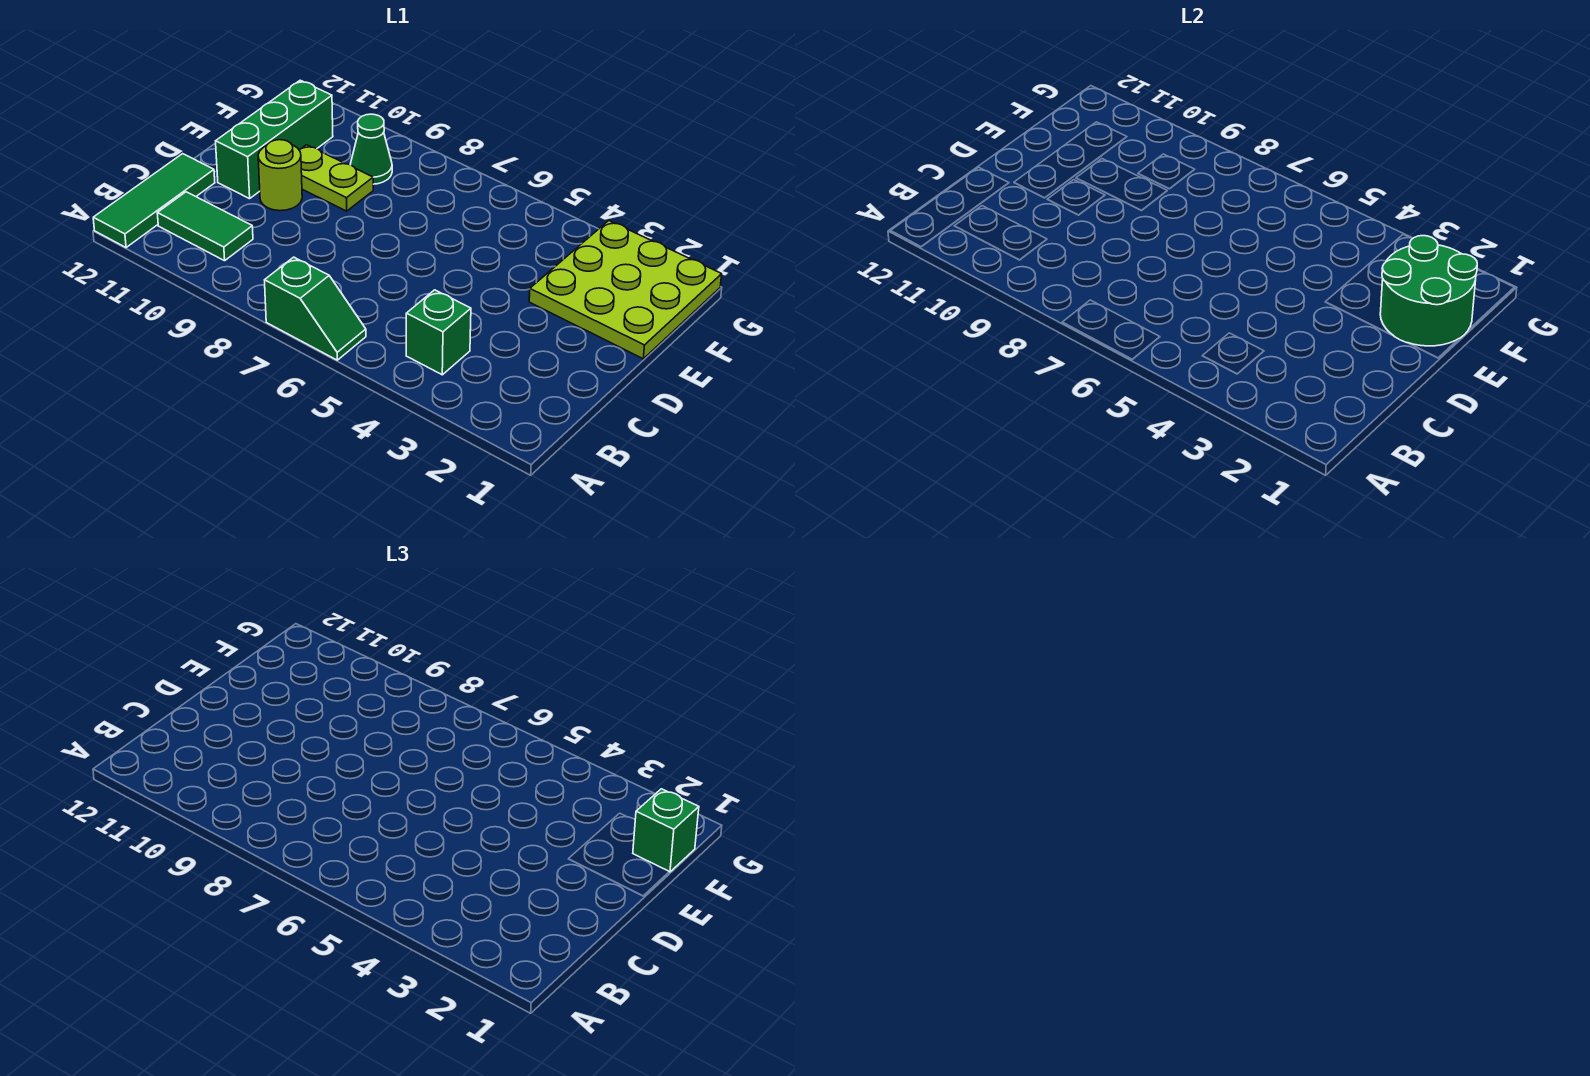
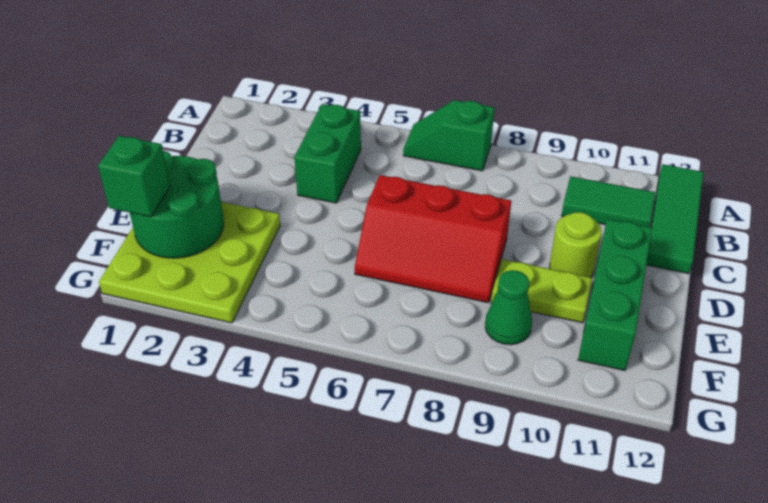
green brick B4 level 1 -> green brick B4:C4 level 1
none -> red slope D6:E8 level 1 top D

